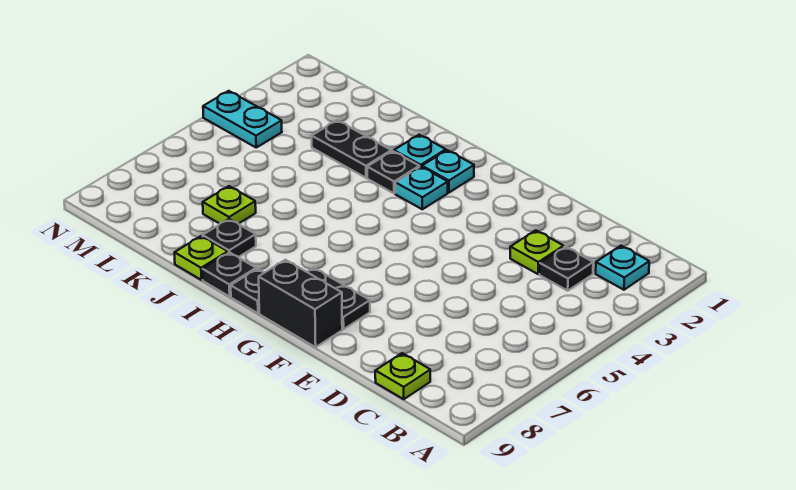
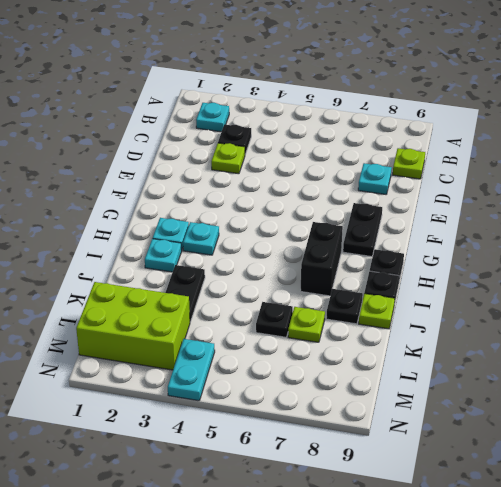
none -> cyan plate D8 level 1
black brick F9:G9 level 1 -> black brick H7:I7 level 1
black plate I3 level 1 -> black plate K6 level 1
none -> lime brick L1:M3 level 1

